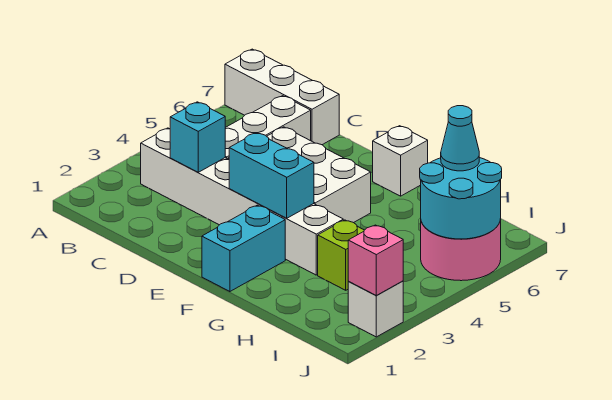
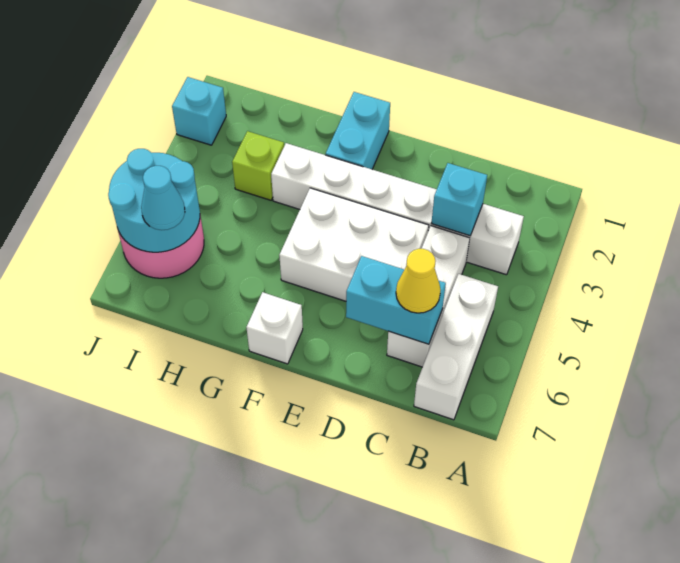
white brick A7:C7 level 1 -> white brick B5:B7 level 1
none -> yellow cone C6 level 3
cyan brick E3:F3 level 2 -> cyan brick C6:D6 level 2
white brick J2 level 1 -> cyan brick J2 level 1
pink brick J2 level 2 -> none

